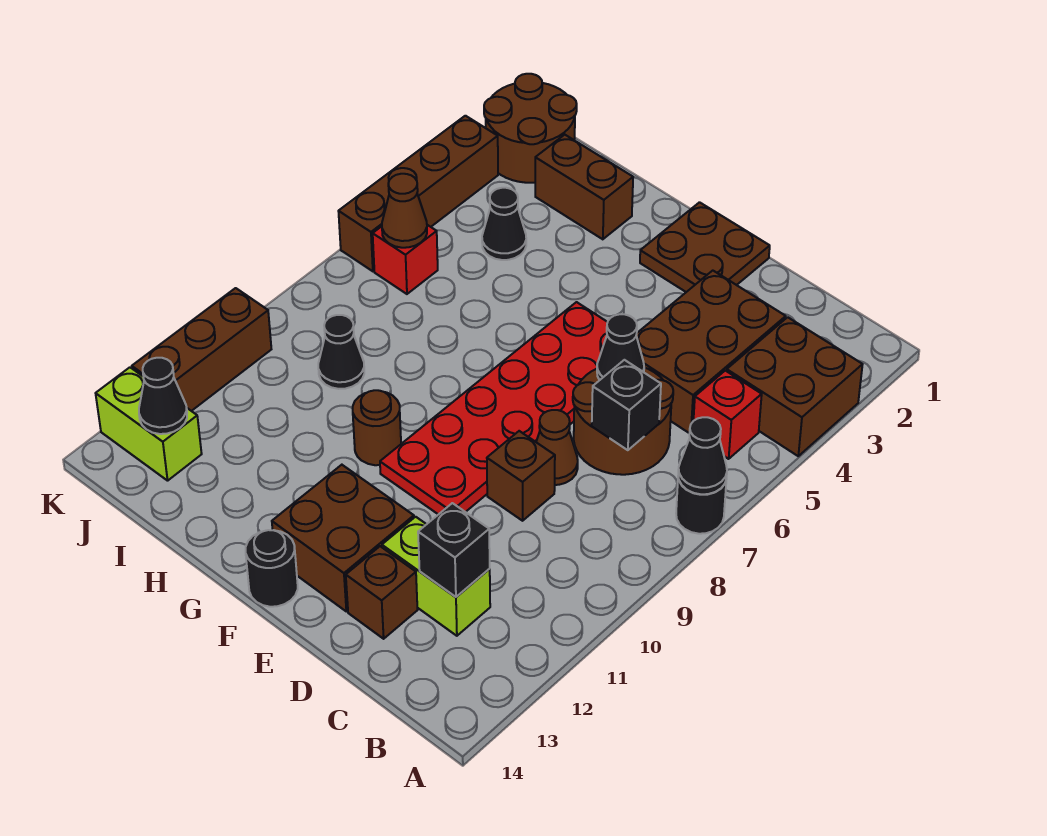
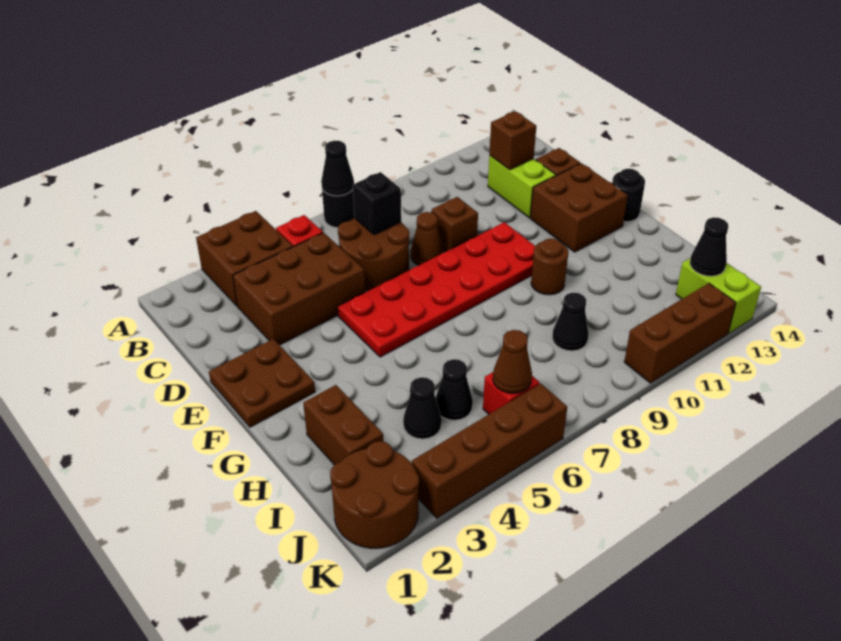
black brick C12 level 2 -> brown brick C12 level 2
black cone D6 level 2 -> black cone I5 level 1

